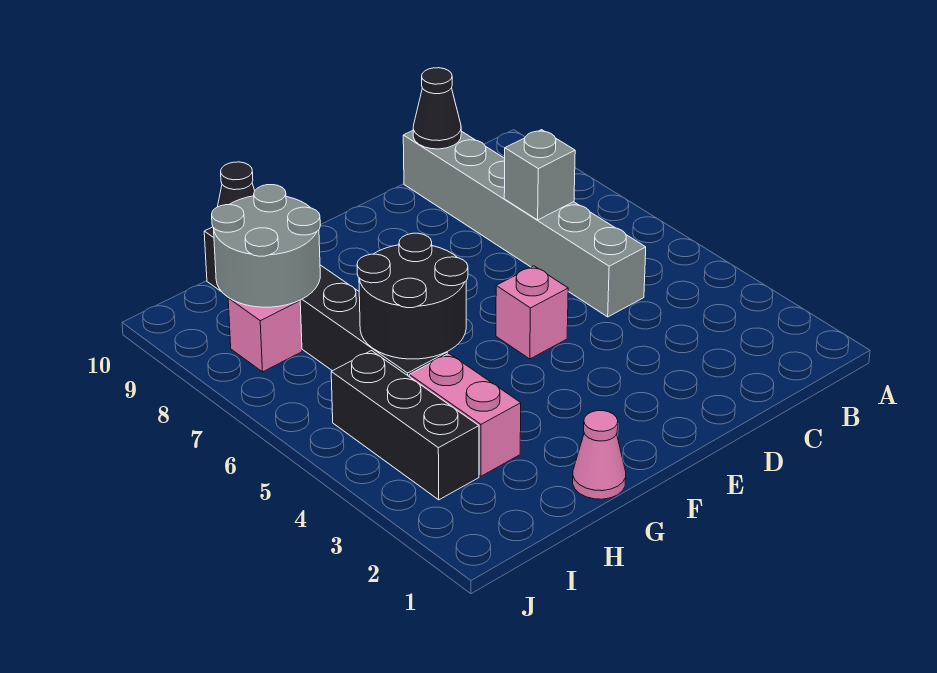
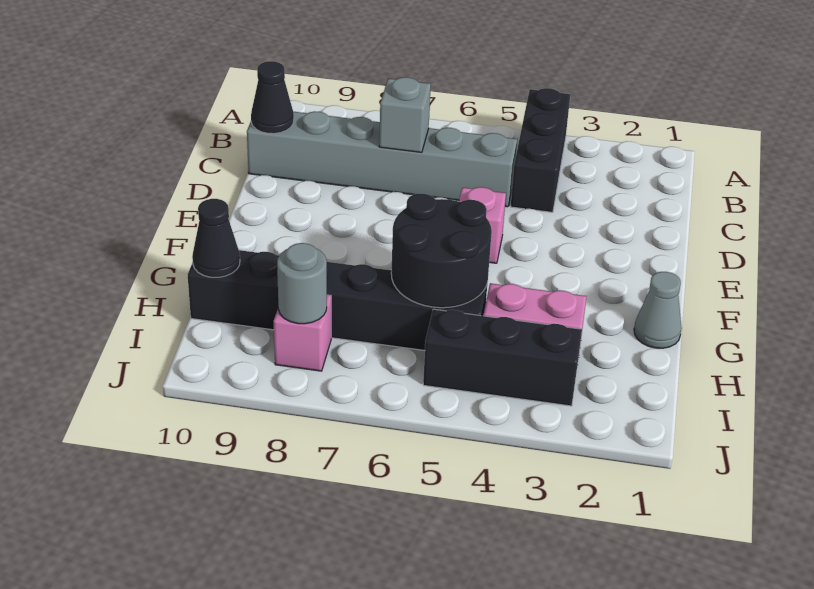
none -> black brick A4:C4 level 1
pink cone G1 level 1 -> grey cone G1 level 1
grey round brick H8:I9 level 2 -> grey round brick I8 level 2

